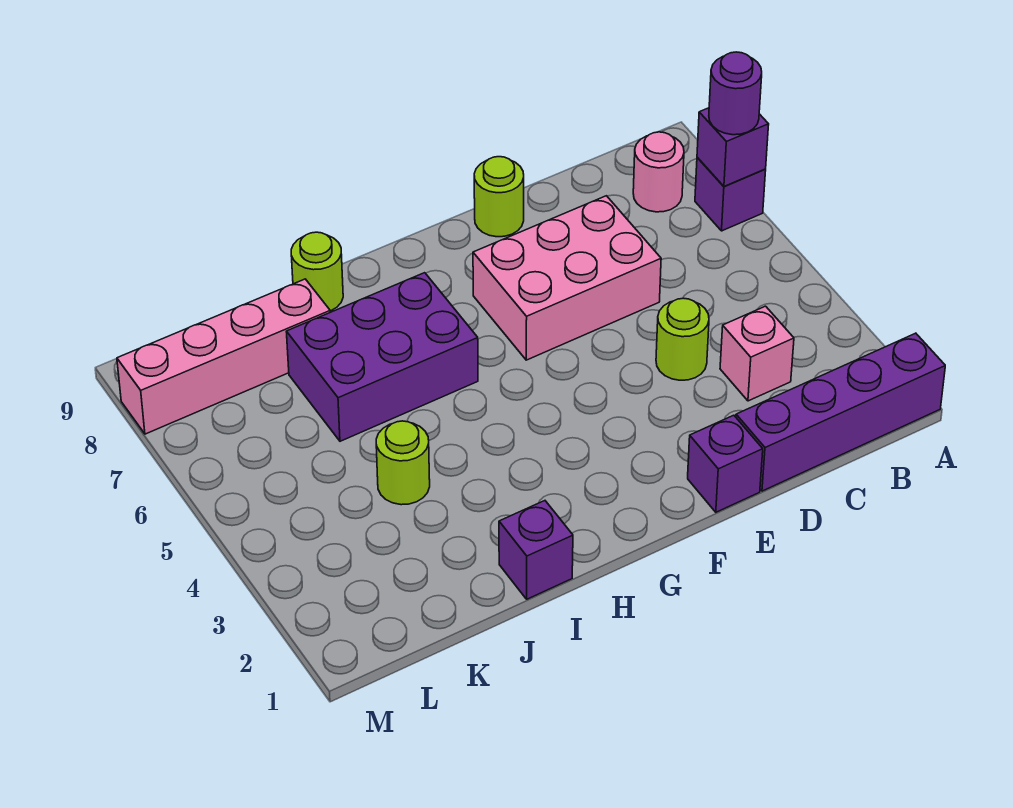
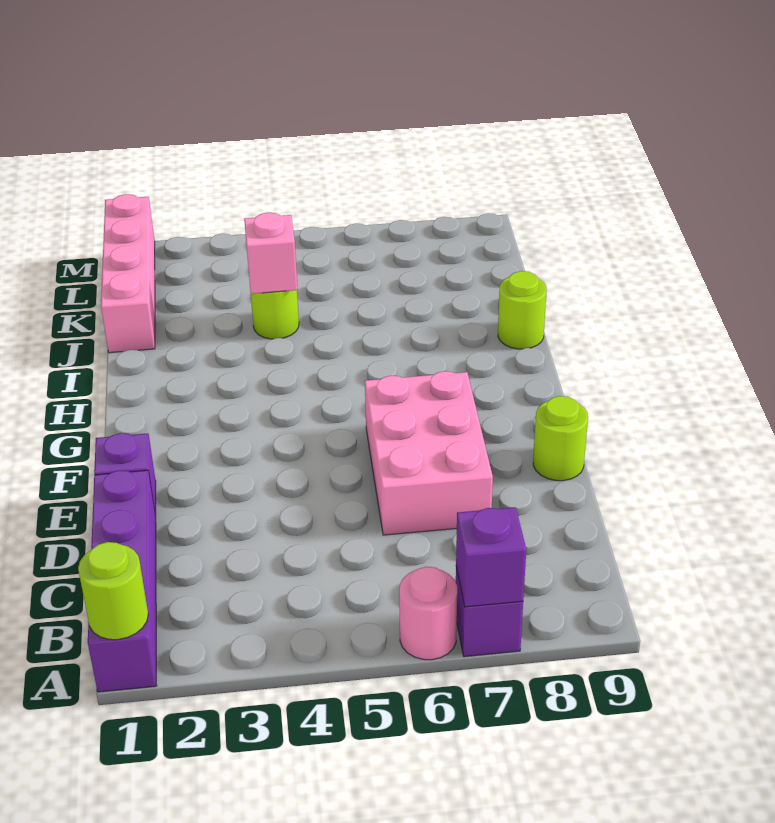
purple round brick A7 level 3 -> none
pink round brick B8 level 1 -> pink round brick A6 level 1
pink brick C3 level 1 -> pink brick J4 level 2
lime round brick D4 level 1 -> lime round brick A1 level 2
purple brick H6:J7 level 1 -> none
purple brick I1 level 1 -> none
pink brick J8:M8 level 1 -> pink brick J1:M1 level 1

